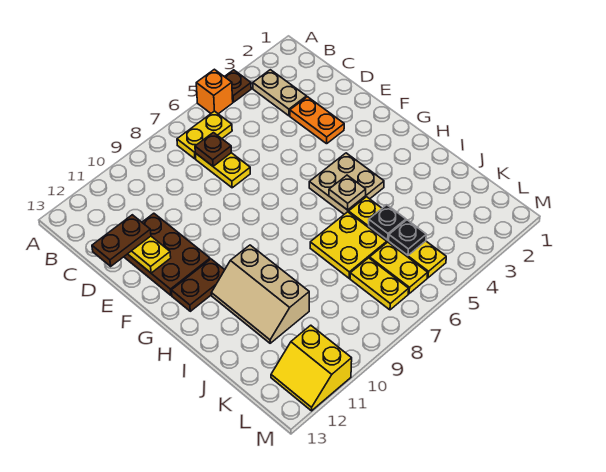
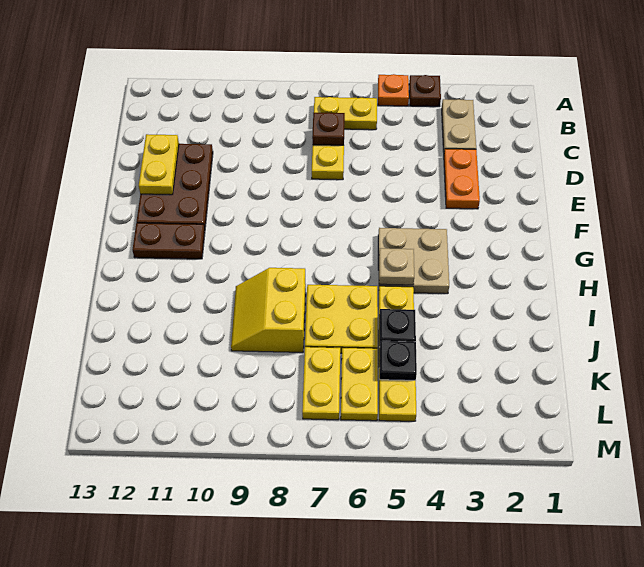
orange brick A5 level 1 -> orange plate A5 level 1
brown plate D12:D13 level 3 -> none
tan slope H10:J11 level 1 top 10 -> none
yellow slope L11:M12 level 1 top 11 -> yellow slope I8:J9 level 1 top 8

